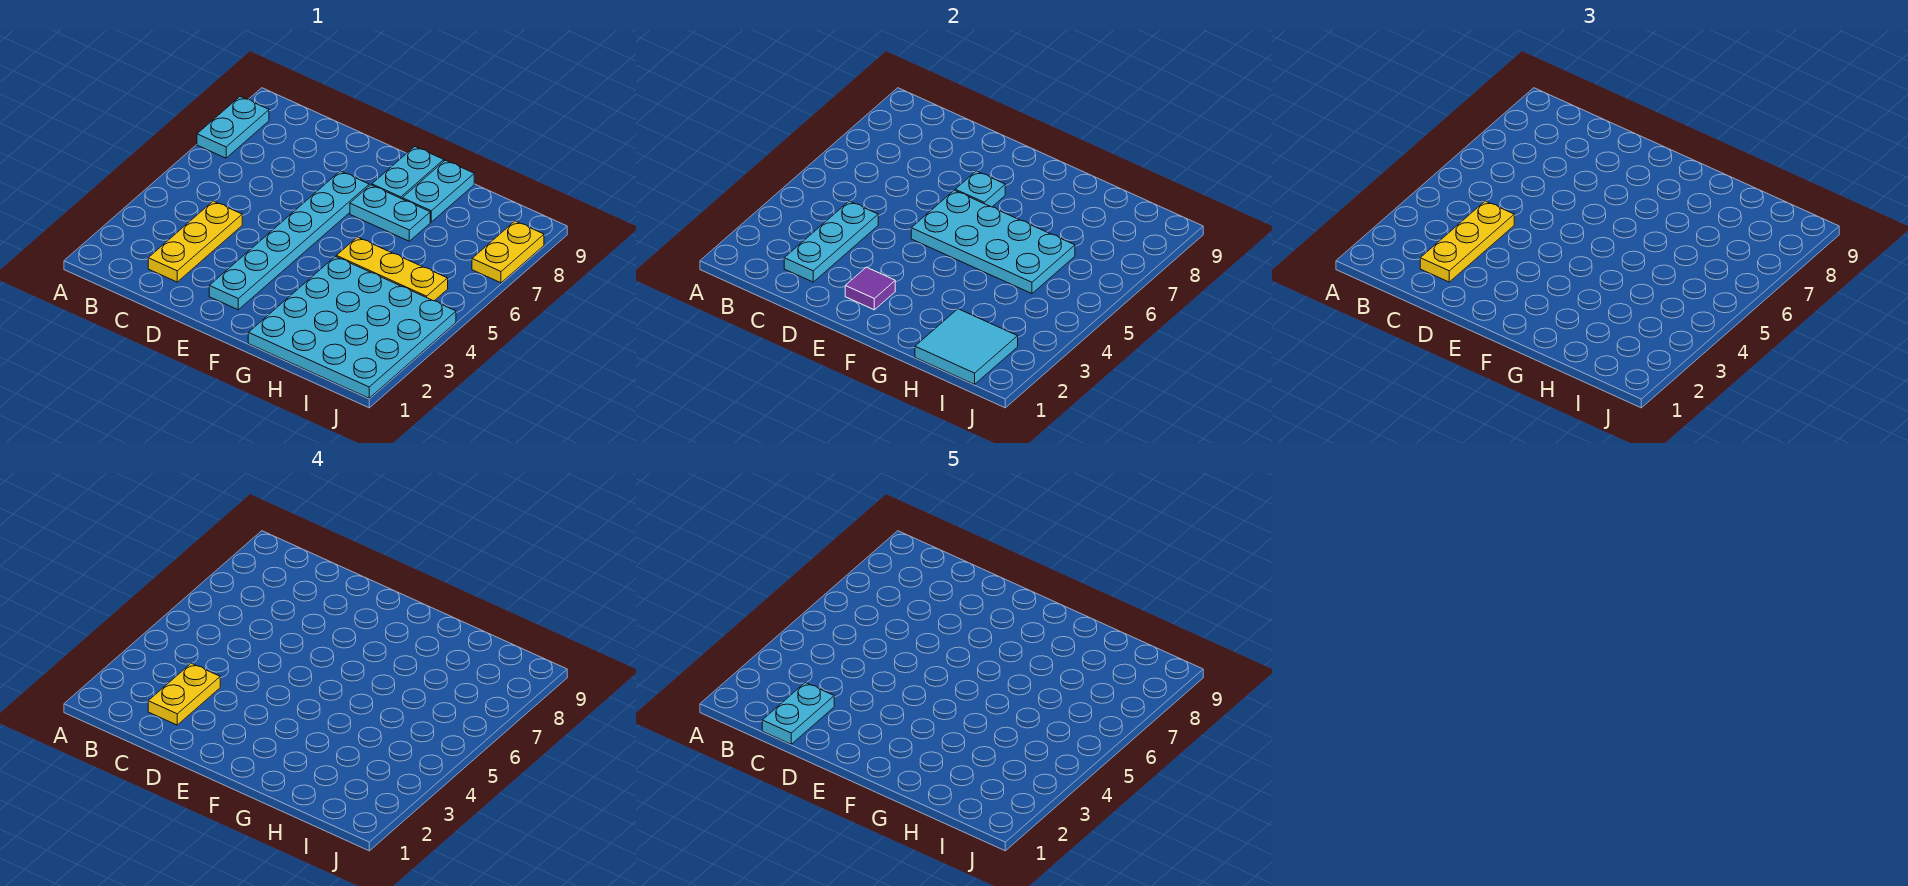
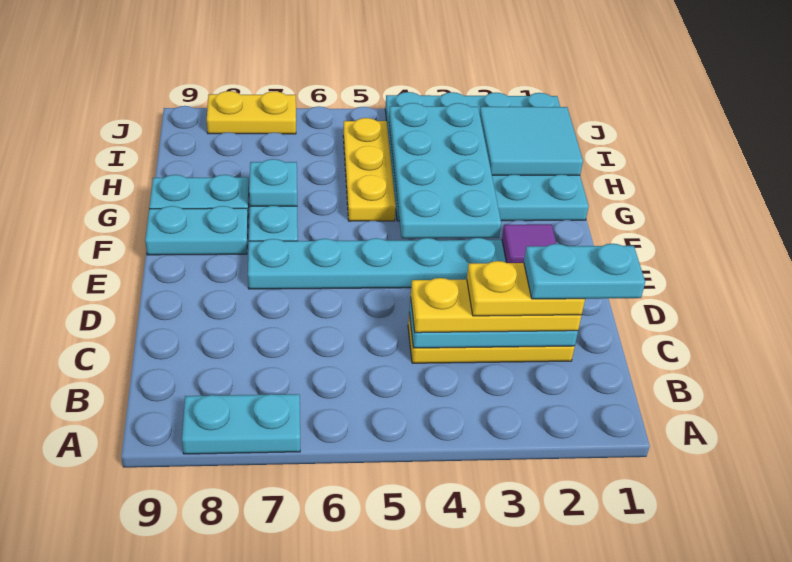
cyan plate E5:H6 level 2 -> cyan plate F3:I4 level 2
cyan plate E7 level 2 -> cyan plate G7 level 2

